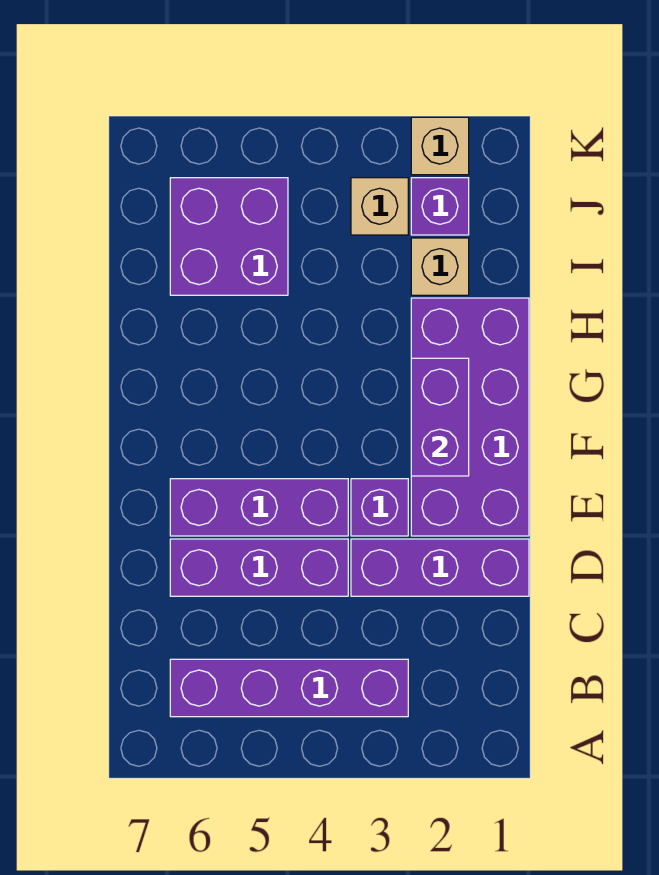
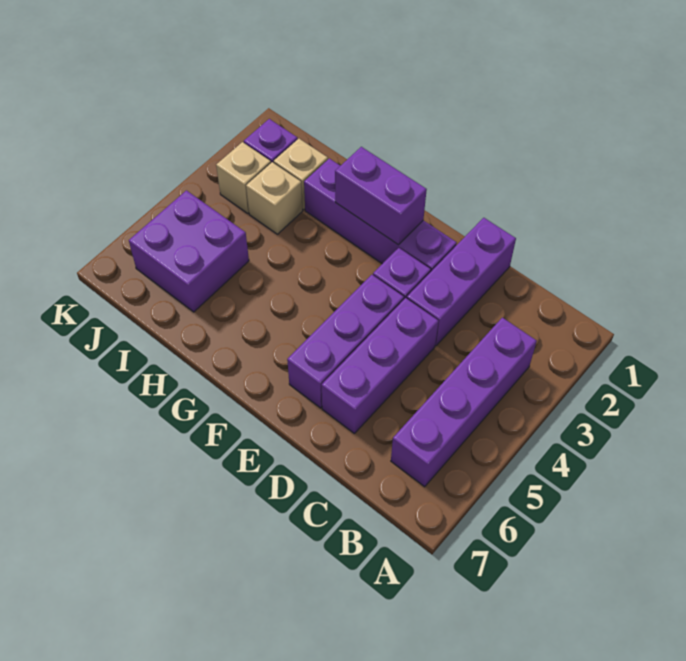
purple brick E1:H2 level 1 -> purple brick E2:H2 level 1
tan brick K2 level 1 -> tan brick I3 level 1

